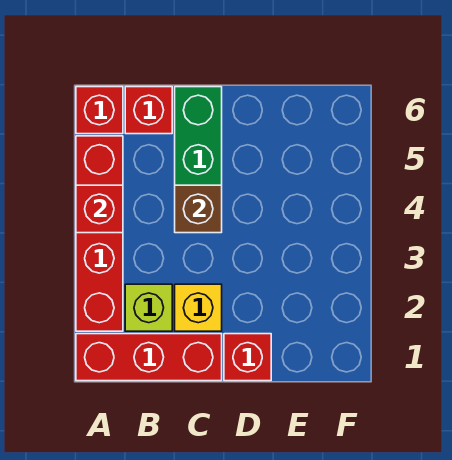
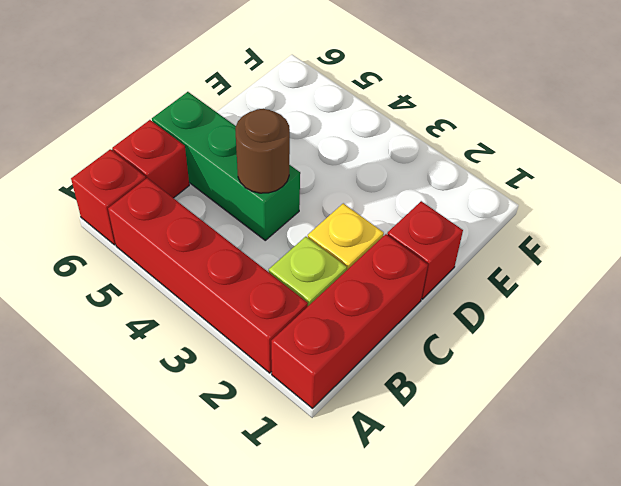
red brick A4 level 2 -> none
brown brick C4 level 2 -> brown round brick C4 level 2

